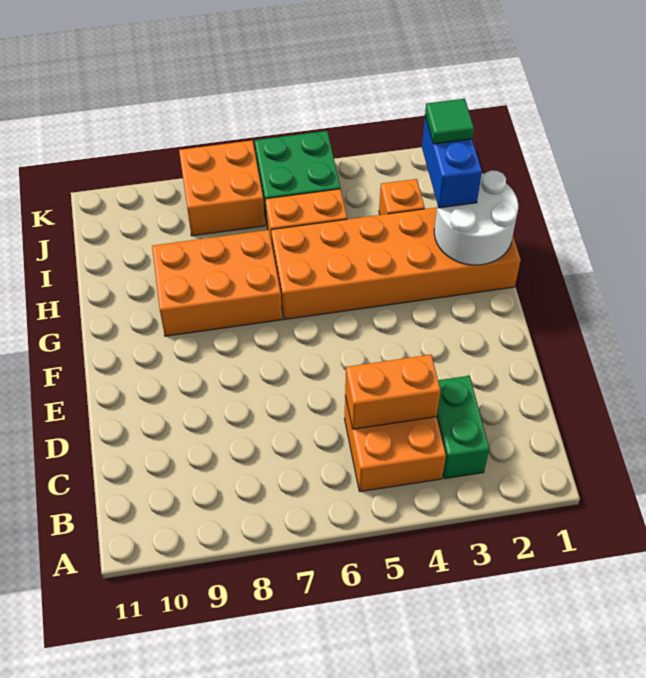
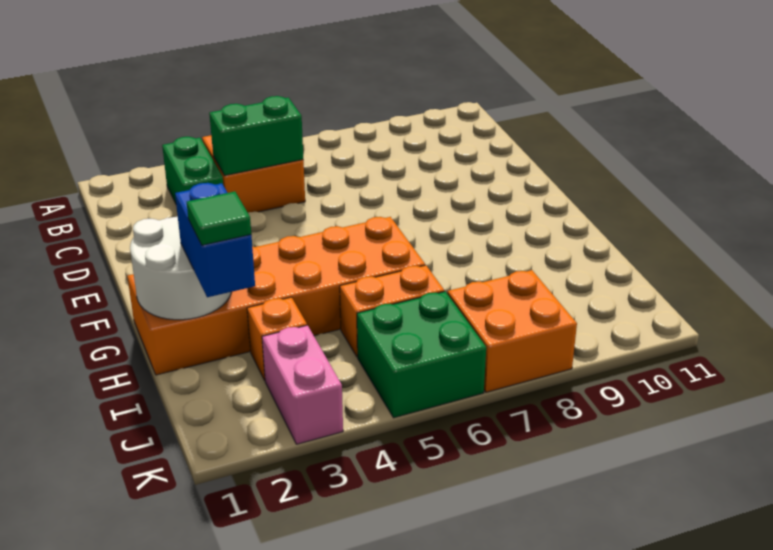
orange brick C4:C5 level 2 -> green brick C4:C5 level 2
orange brick G7:H9 level 1 -> none
none -> pink brick J3:K3 level 1

